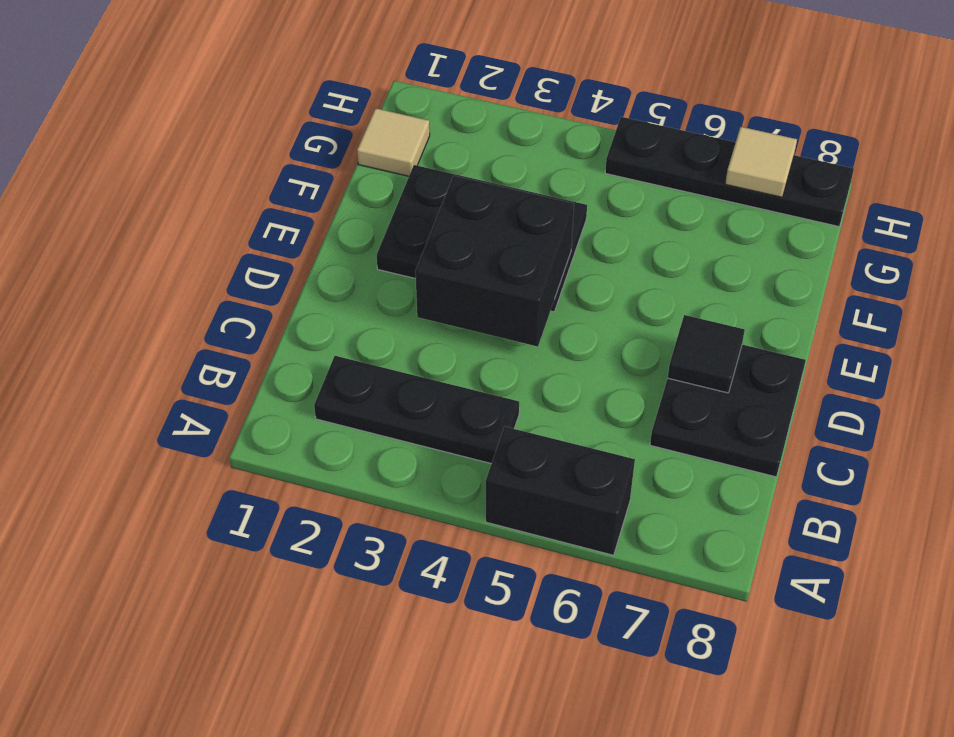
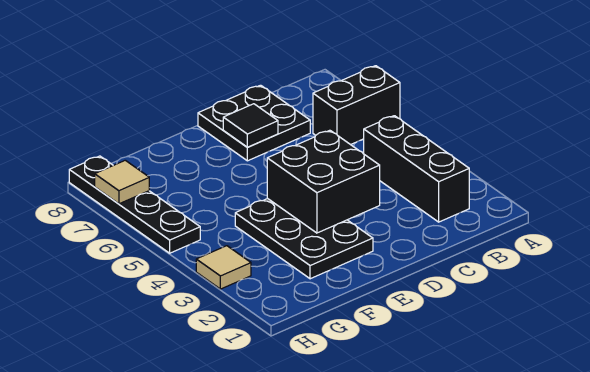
black brick A5:A6 level 1 -> black brick A6:B6 level 1
black plate B2:B4 level 1 -> black brick B2:B4 level 1
tan tile G1 level 1 -> tan tile H3 level 1

